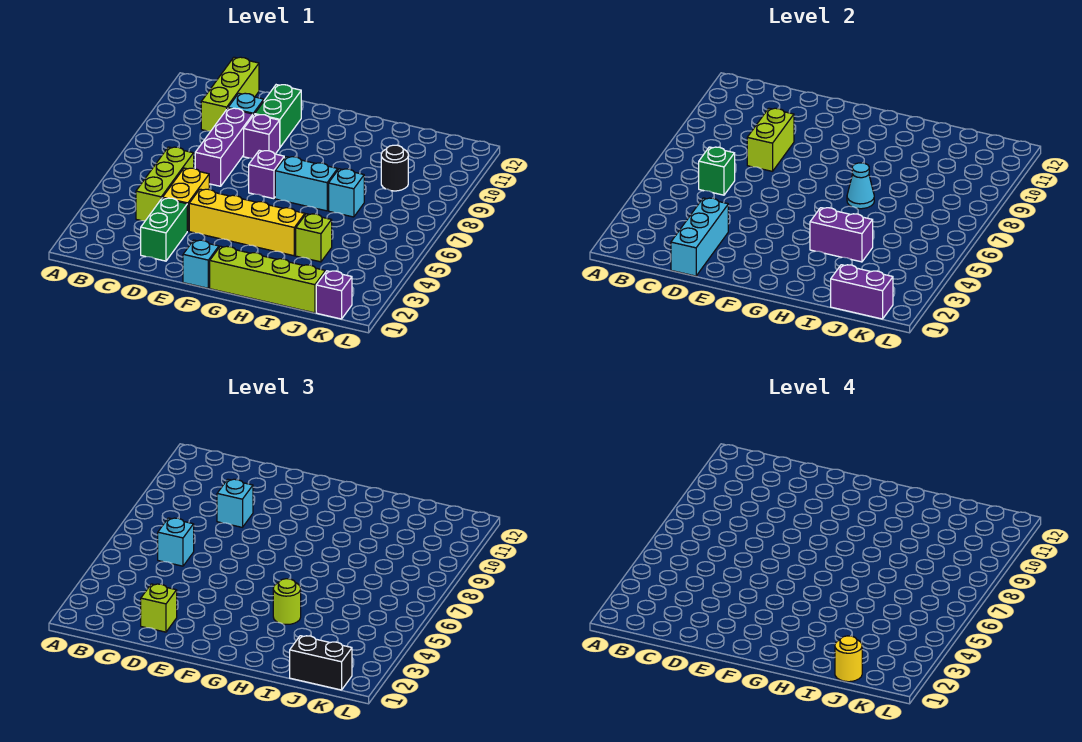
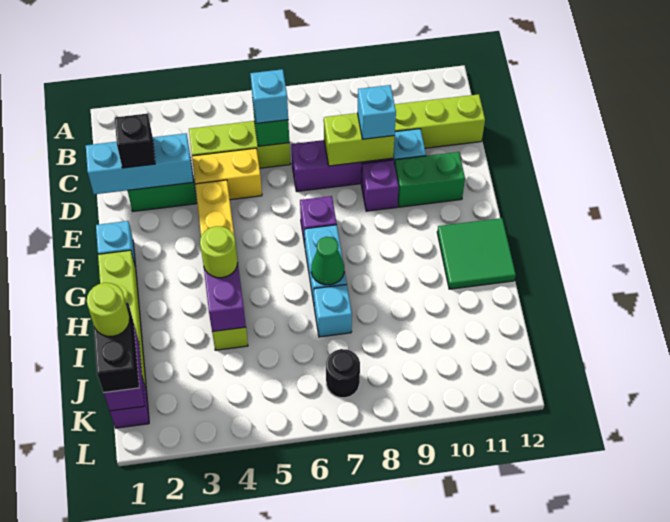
lime brick D2 level 3 -> black brick D2 level 3
none -> green tile G11:H12 level 1
cyan cone H7 level 2 -> green cone H7 level 2
yellow round brick J1 level 4 -> lime round brick J1 level 4
black round brick J9 level 1 -> black round brick K7 level 1

